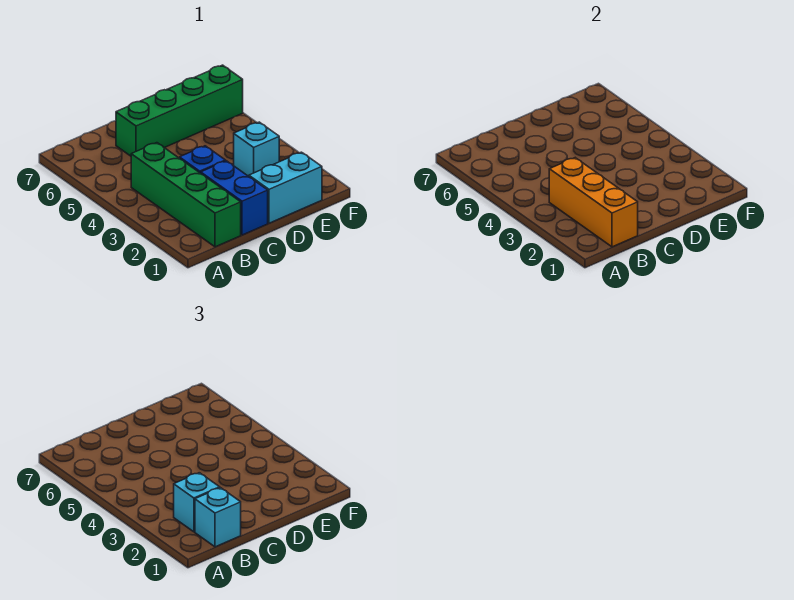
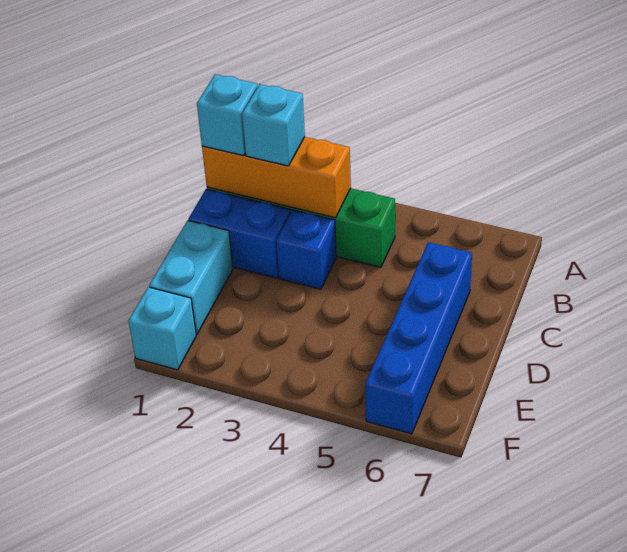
green brick C6:F6 level 1 -> blue brick C6:F6 level 1
cyan brick E3 level 1 -> cyan brick F1 level 1

